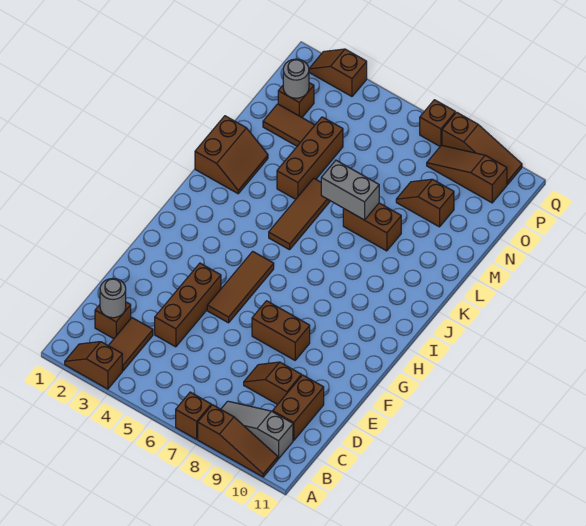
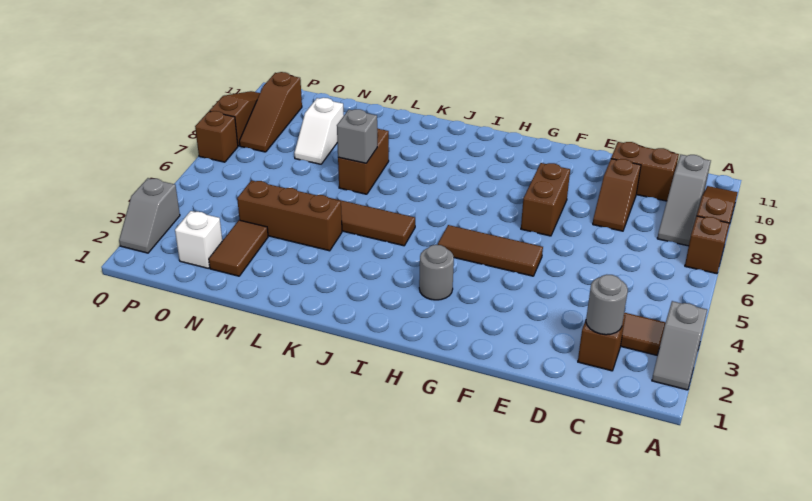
brown slope A2:A3 level 1 top 3 -> grey slope A2:A3 level 1 top 3
brown brick D4:F4 level 1 -> none
brown slope K1:L2 level 1 top 1 -> none
grey brick L6:L7 level 2 -> grey brick L7 level 2
brown slope N8:N9 level 1 top 9 -> white slope N8:N9 level 1 top 9
brown brick O2 level 1 -> white brick O2 level 1
grey round brick O2 level 2 -> grey round brick H3 level 1
brown slope Q2:Q3 level 1 top 3 -> grey slope Q2:Q3 level 1 top 3

